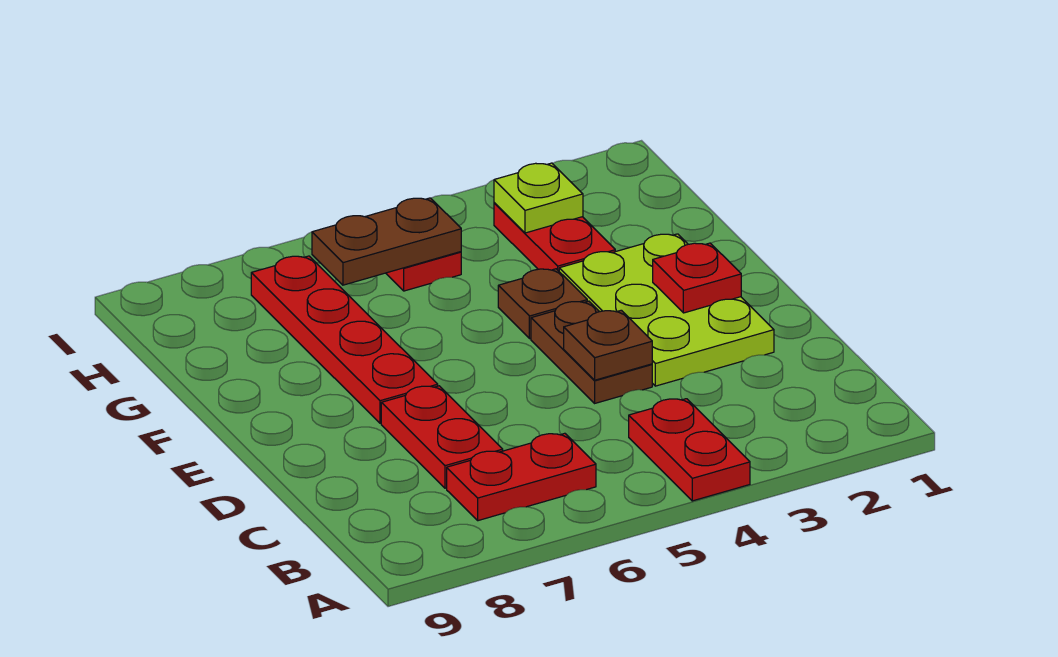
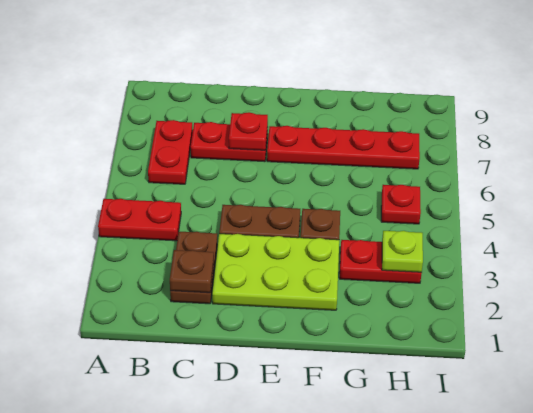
brown plate D4 level 2 -> brown plate C2 level 2
red plate E2 level 2 -> red plate D7 level 2
brown plate H5:H6 level 2 -> brown plate C2:C3 level 1

